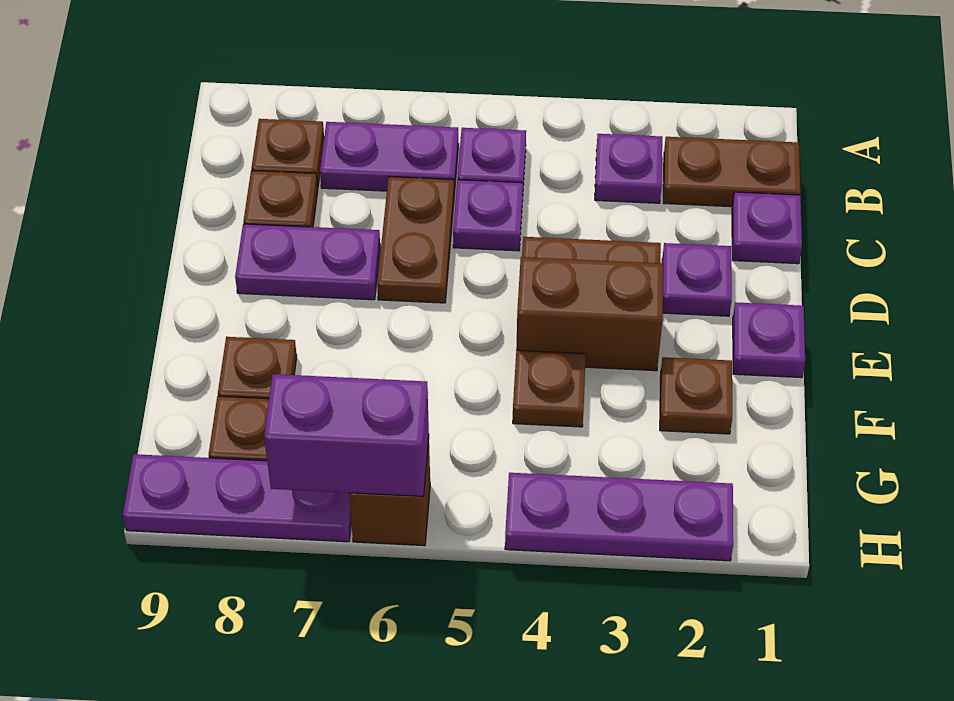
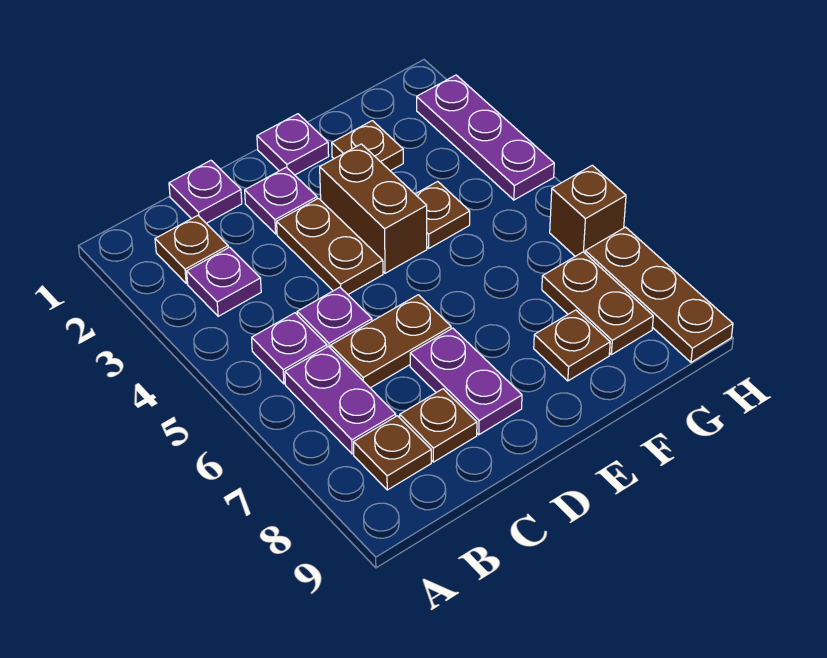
brown plate B1:B2 level 1 -> brown plate B2 level 1
purple brick H6:H7 level 2 -> none
purple plate H7:H9 level 1 -> brown plate H7:H9 level 1

